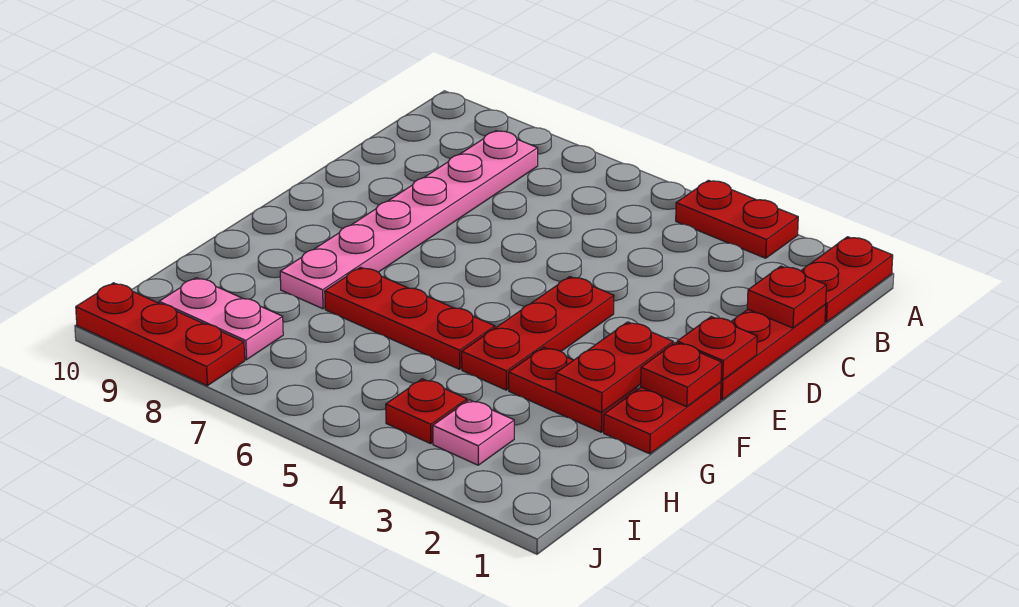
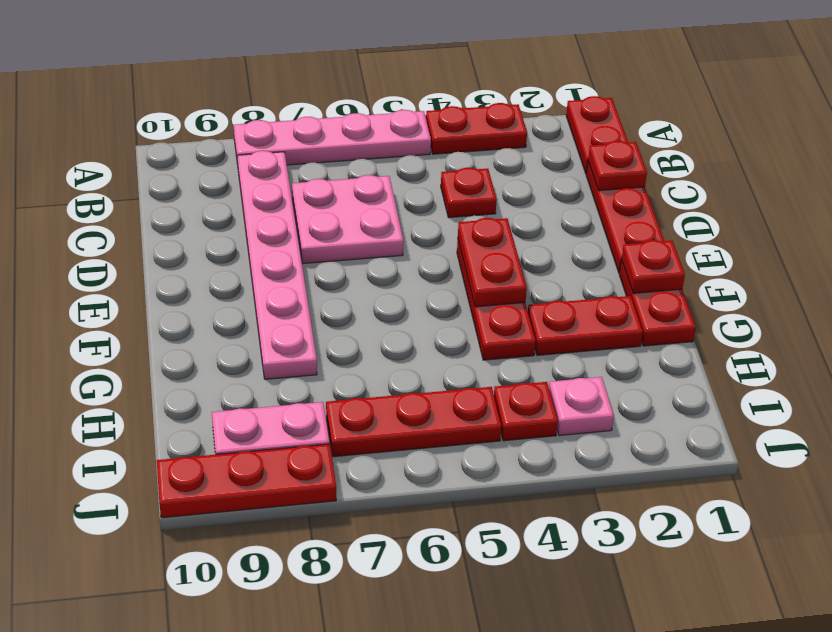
none -> pink plate A5:A8 level 1
none -> pink plate C6:D7 level 1
red plate E1 level 2 -> red plate C4 level 1
red plate F2:G2 level 2 -> red plate E4:F4 level 2
red plate G5:G7 level 1 -> red plate I5:I7 level 1

